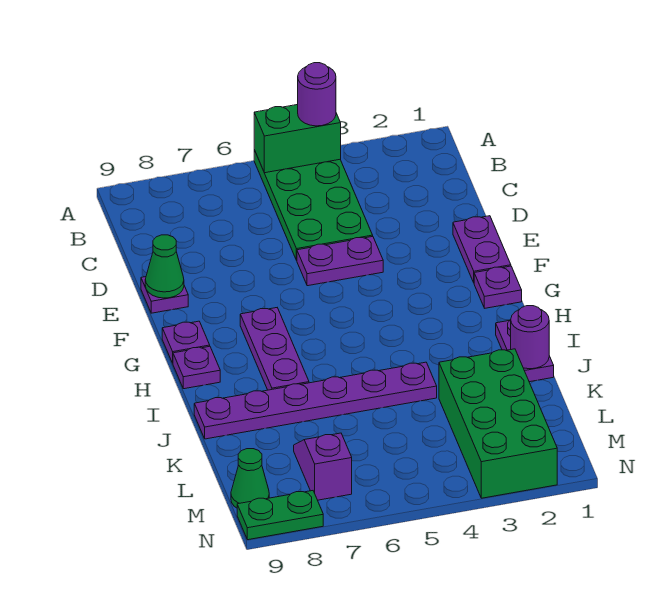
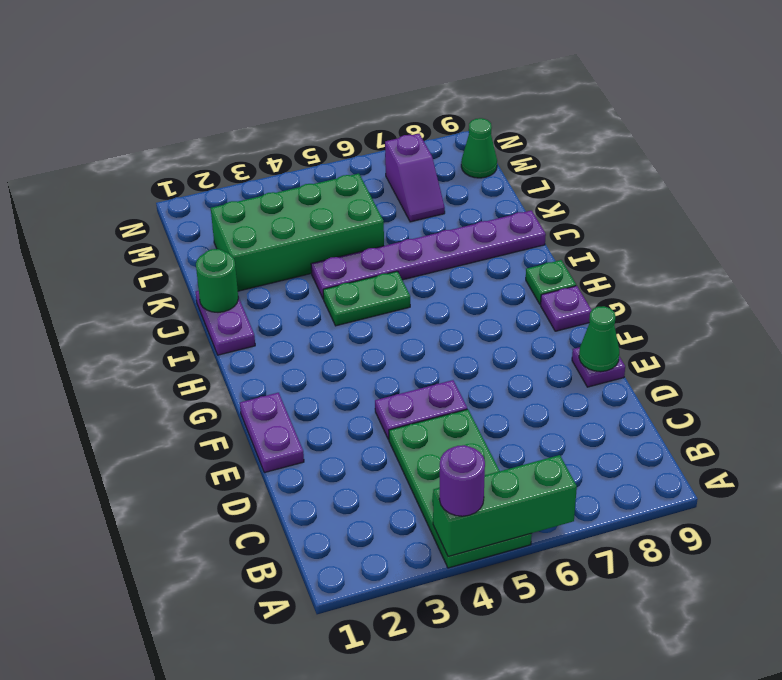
green brick A4:A5 level 2 -> green brick A4:A6 level 2
purple plate G1 level 1 -> none
purple plate G7:I7 level 1 -> none
purple plate H9 level 1 -> green plate H9 level 1
purple round brick J1 level 2 -> green round brick J1 level 2
green brick K2:N3 level 1 -> green brick K2:L5 level 1
green plate N8:N9 level 1 -> green plate I4:I5 level 1

